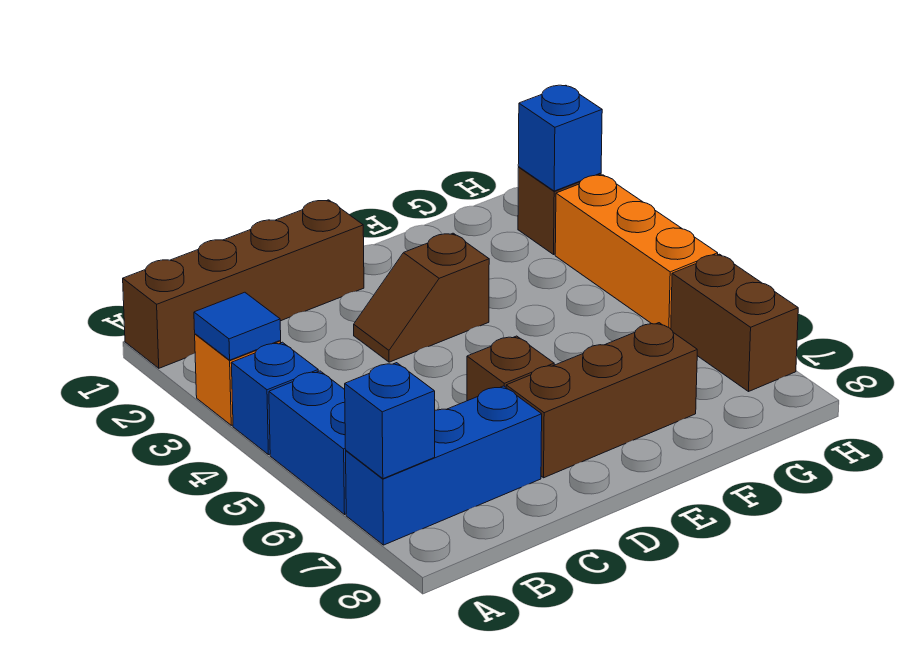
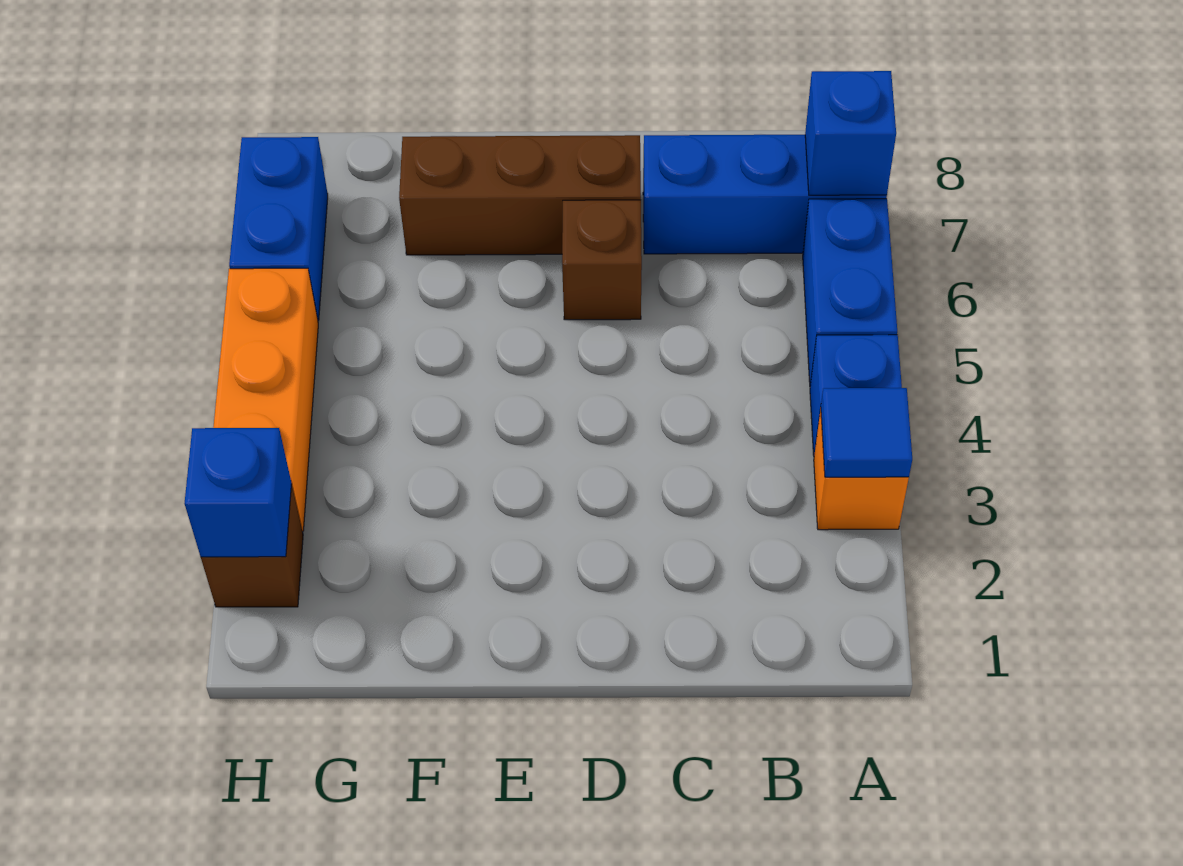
brown brick A1:D1 level 1 -> none
brown slope D3:E3 level 1 top E -> none
brown brick H6:H7 level 1 -> blue brick H6:H7 level 1

